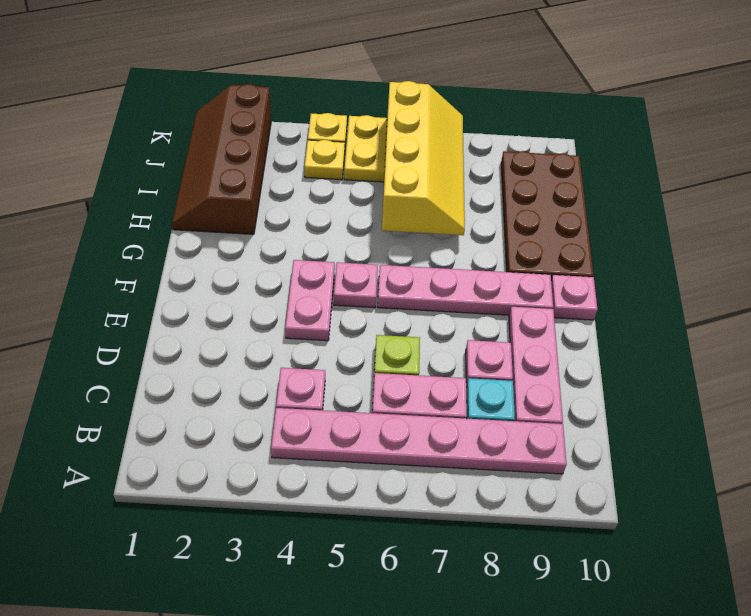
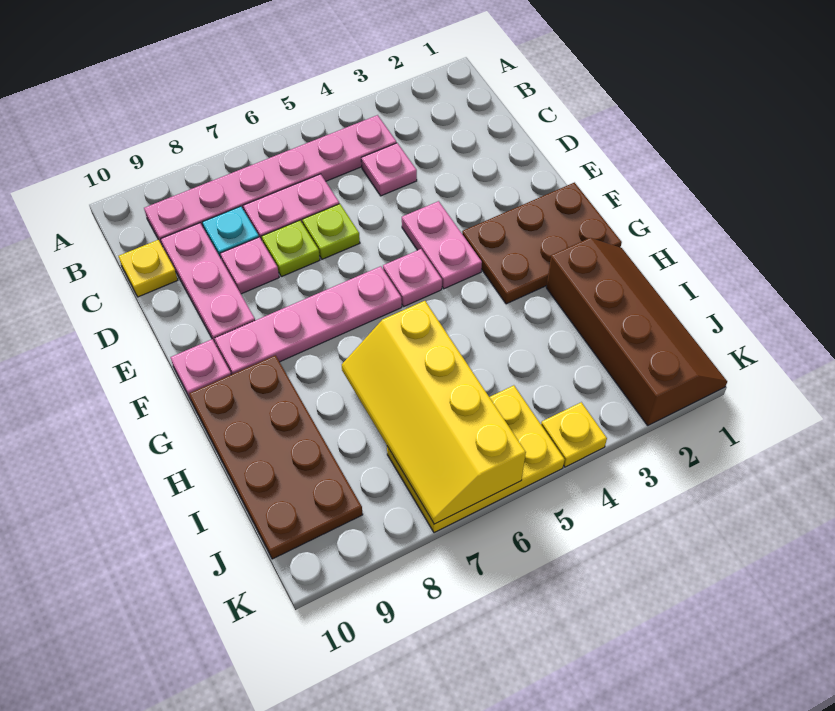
none -> lime plate D7 level 1
none -> brown plate F1:G3 level 1
yellow plate J4 level 1 -> yellow plate C10 level 1

